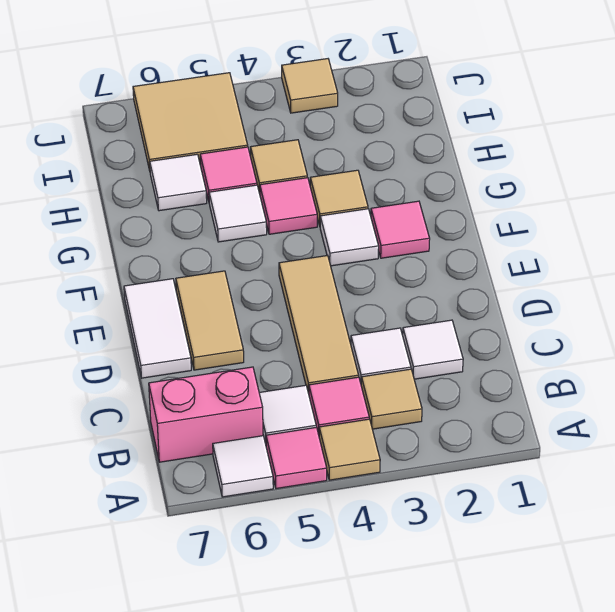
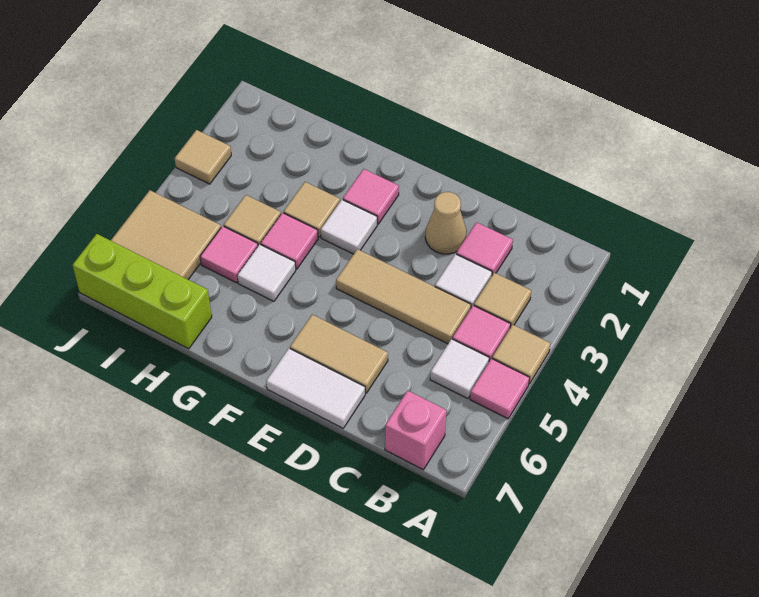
white tile A6 level 1 -> none
pink brick B6:B7 level 1 -> pink brick B7 level 1
white tile C2 level 1 -> pink tile C2 level 1
none -> tan cone D2 level 1
white tile H6 level 1 -> none
none -> lime brick H7:J7 level 1

